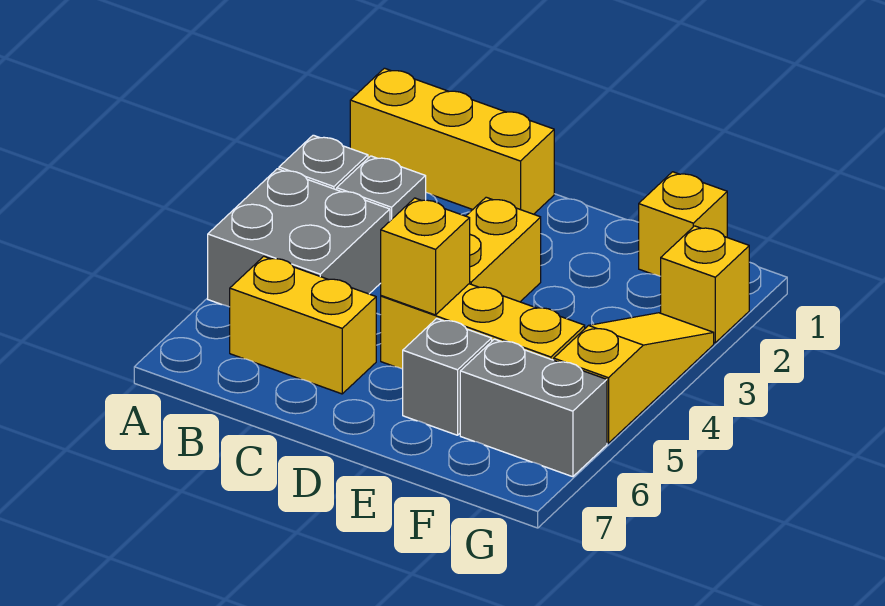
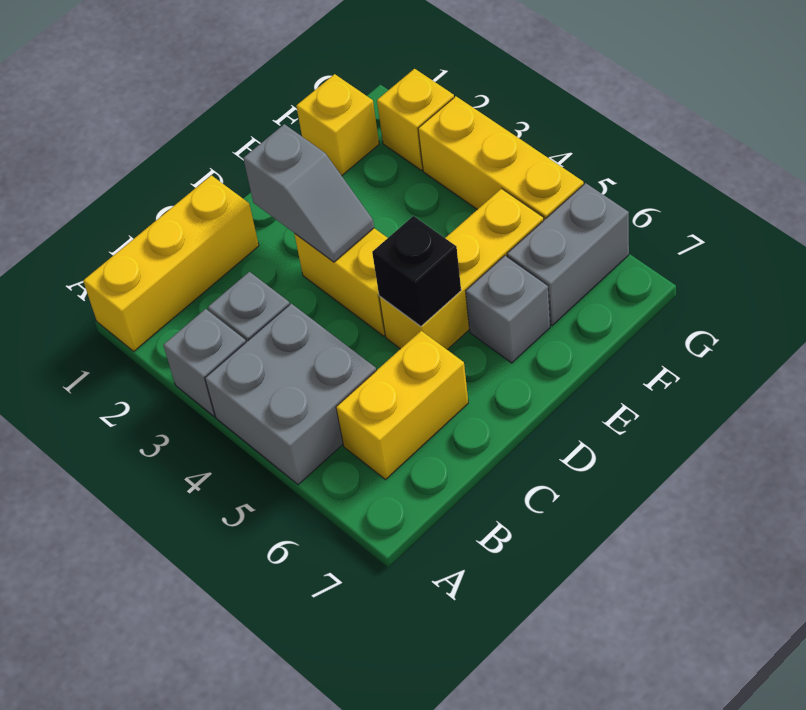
none -> grey slope D2:D3 level 2 top 2
yellow brick D5 level 2 -> black brick D5 level 2
yellow slope G3:G5 level 1 top 5 -> yellow brick G3:G5 level 1

